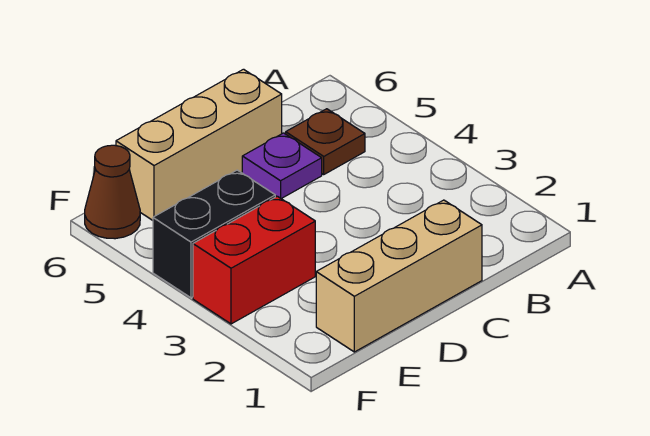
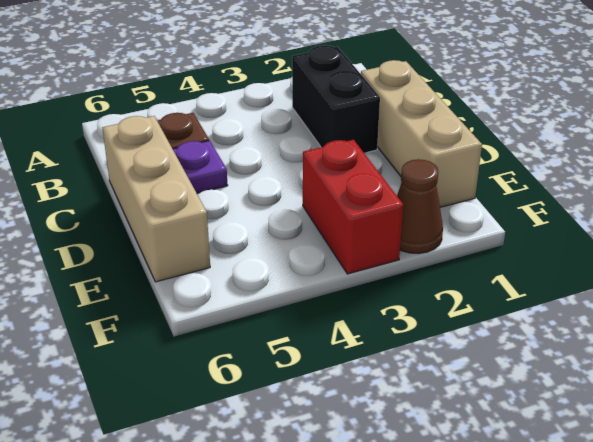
black brick E4:F4 level 1 -> black brick B2:C2 level 1
brown cone F6 level 1 -> brown cone F2 level 1

